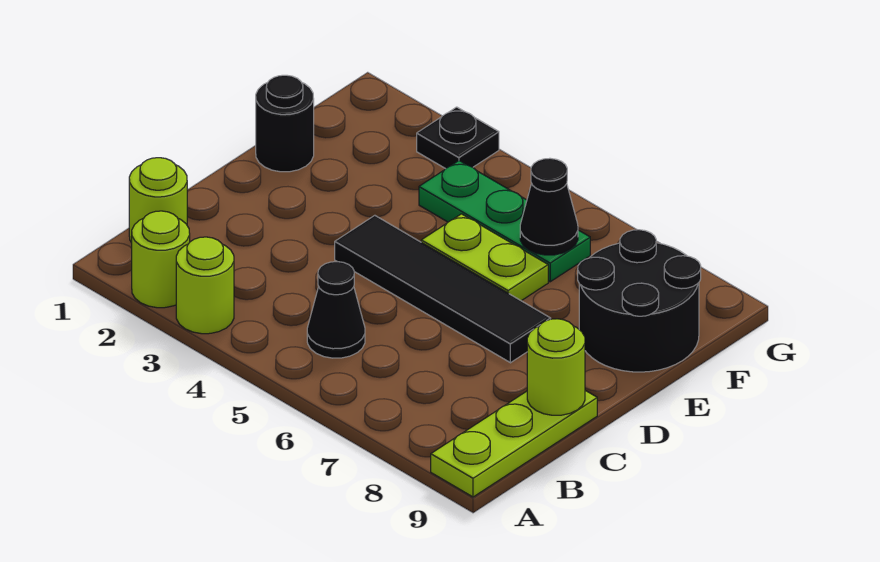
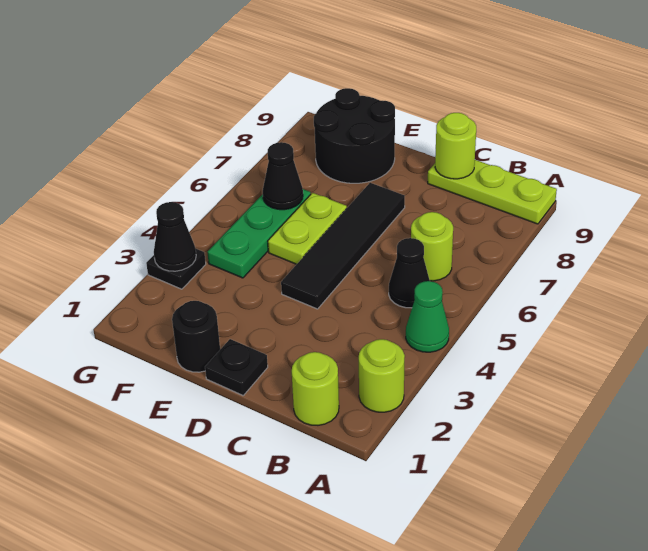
lime round brick A3 level 1 -> lime round brick B6 level 1
none -> green cone A4 level 1
none -> black plate D1 level 1
none -> black cone G3 level 2

